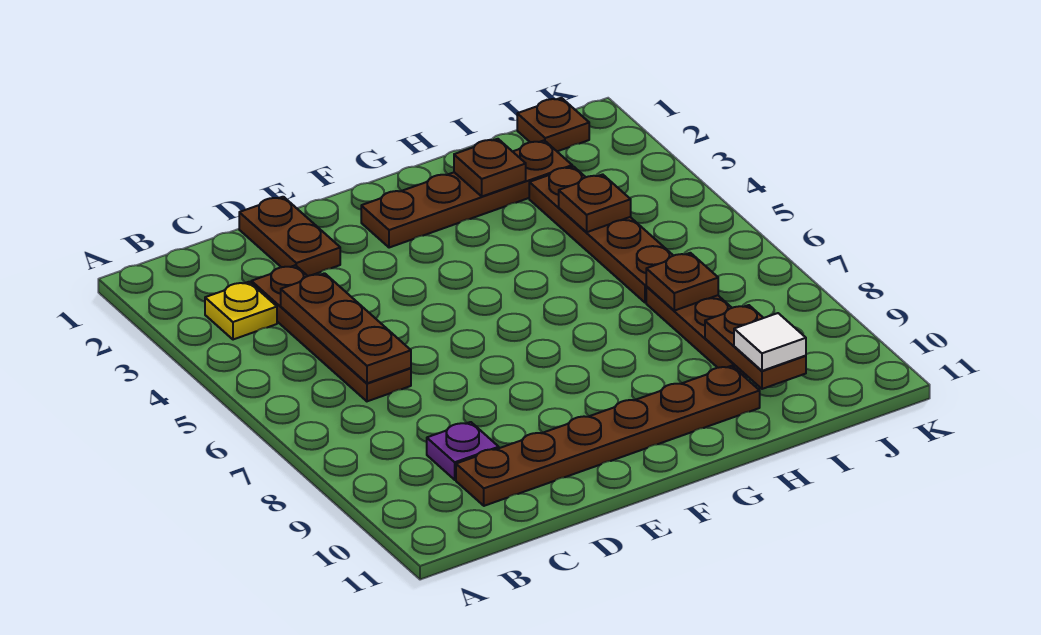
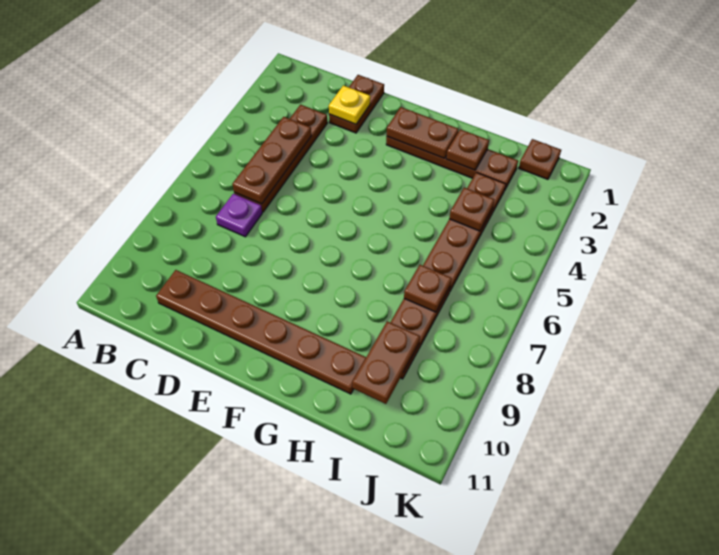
yellow plate B3 level 1 -> yellow plate D2 level 2
purple plate C9 level 1 -> purple plate C7 level 1
none -> brown plate F2:G2 level 2
white tile I10 level 3 -> none

